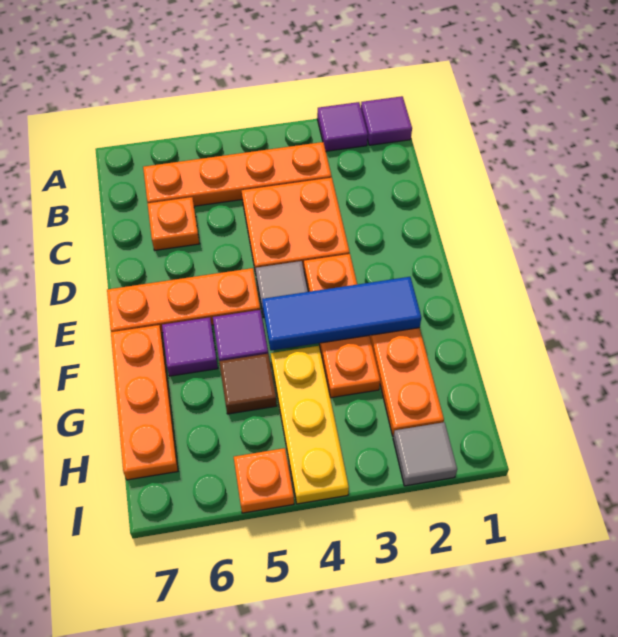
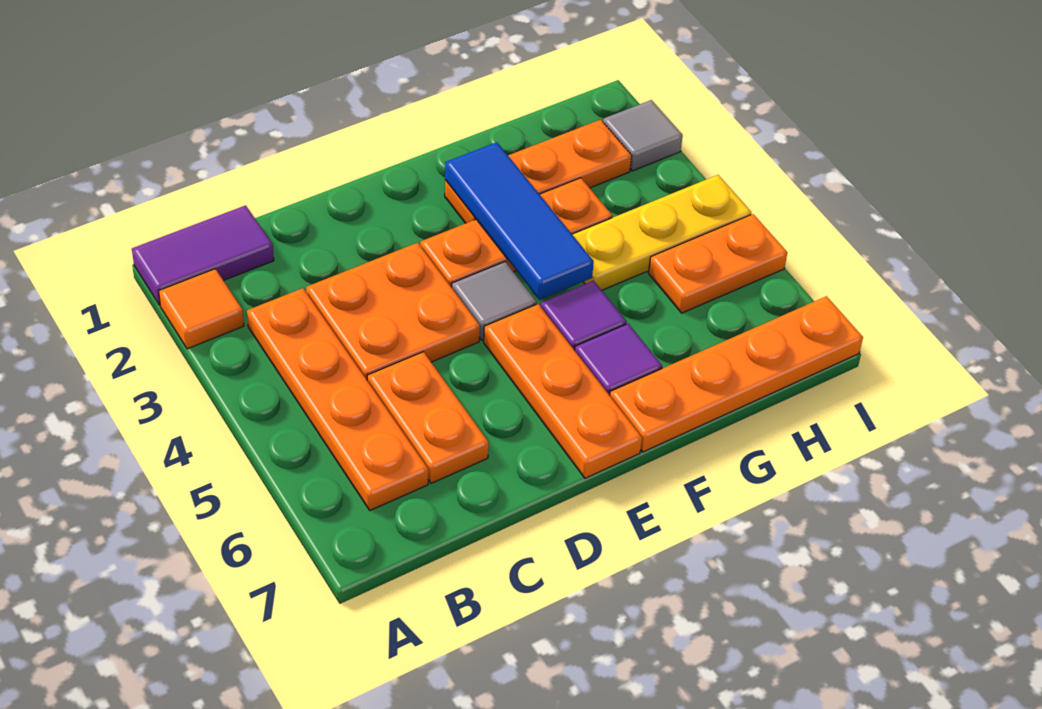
purple tile A1 level 1 -> purple tile A1:B1 level 1
purple tile A2 level 1 -> orange tile A2 level 1
orange plate C6 level 1 -> orange plate C5:C6 level 1
orange plate F7:H7 level 1 -> orange plate F7:I7 level 1
brown tile G5 level 1 -> none
orange plate I5 level 1 -> orange plate H5:I5 level 1

